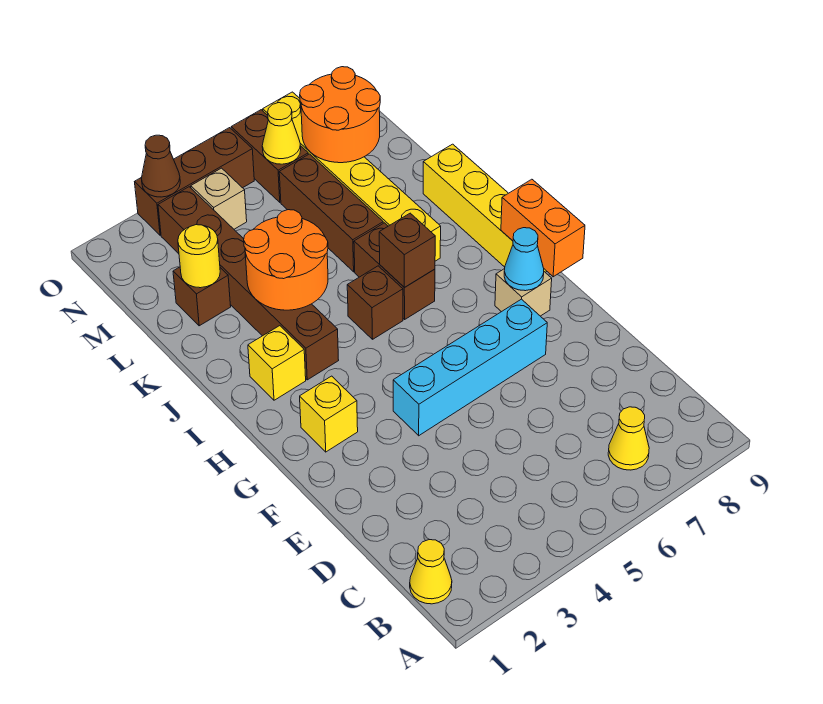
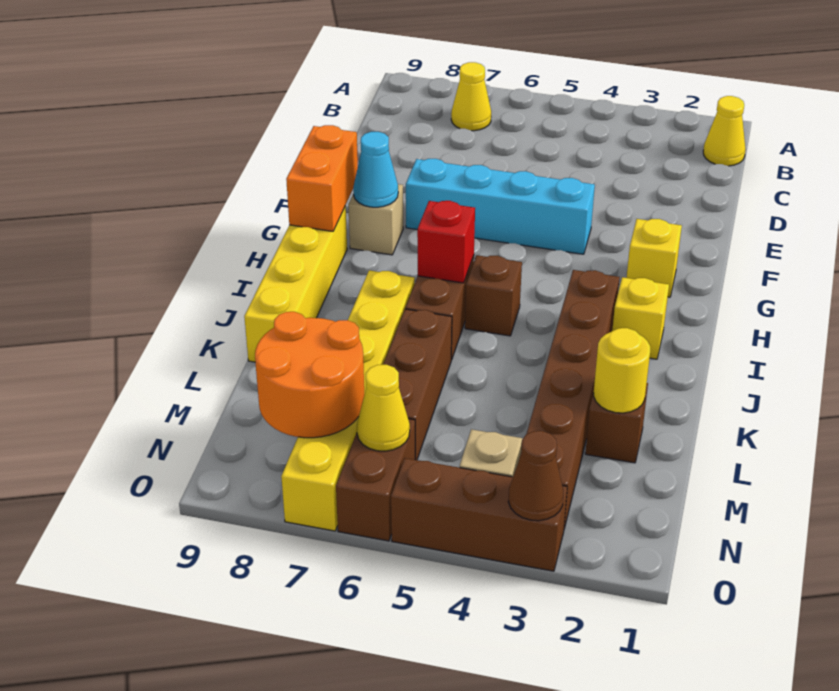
brown brick I6 level 2 -> red brick I6 level 2
orange round brick J3:K4 level 2 -> none

